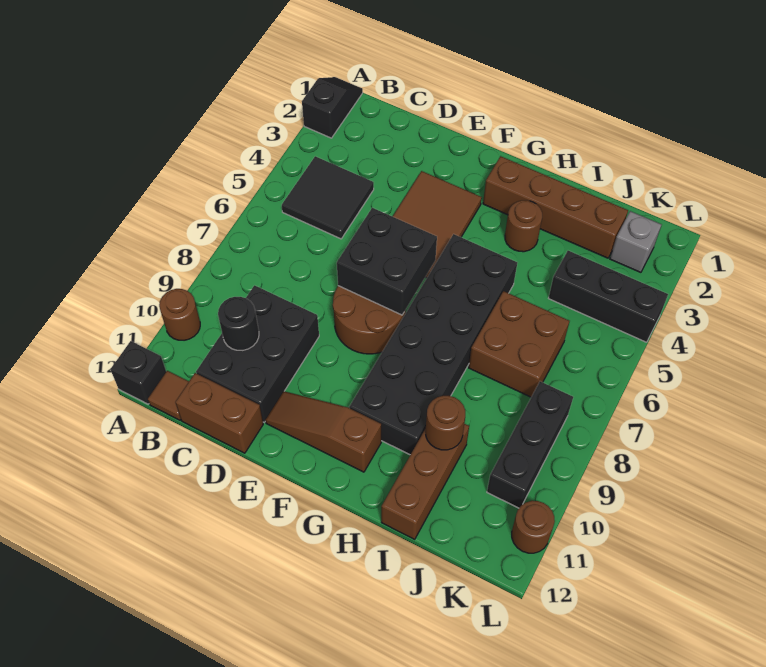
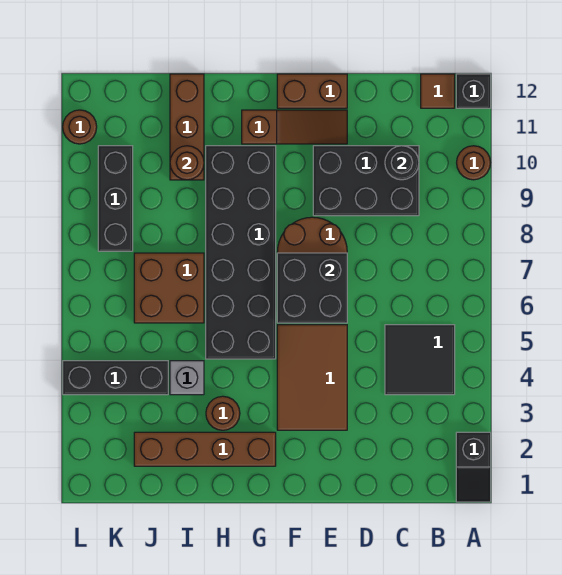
black brick C9:D11 level 1 -> black brick C9:E10 level 1
brown brick C12:D12 level 1 -> brown brick E12:F12 level 1
grey brick K2 level 1 -> grey brick I4 level 1

